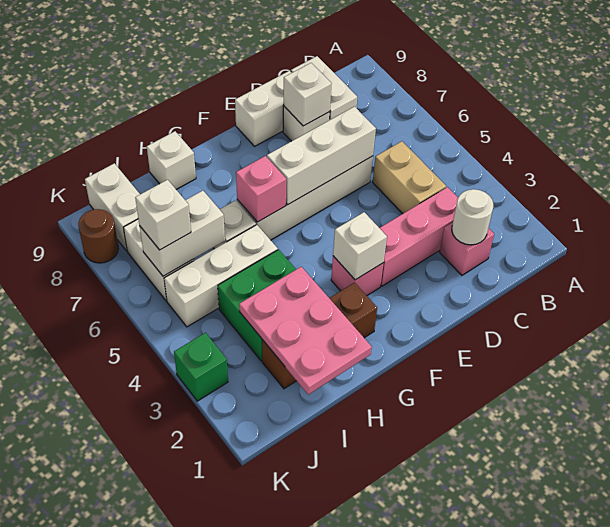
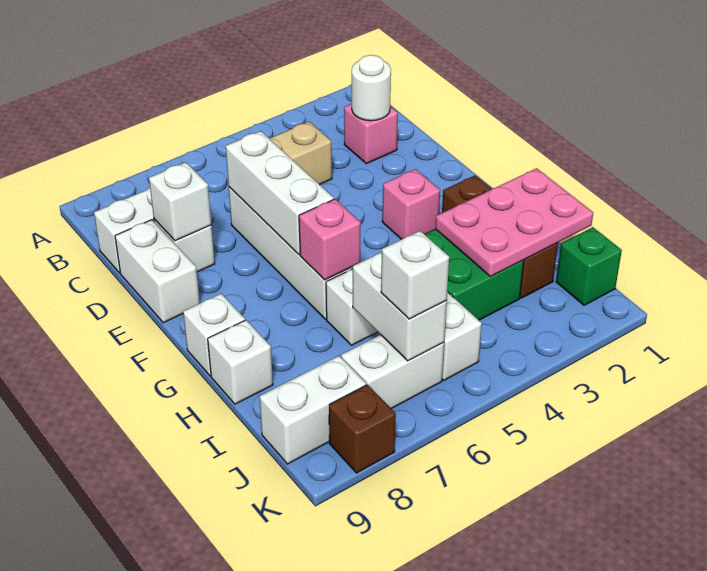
pink brick C3:E3 level 1 -> none
white brick F3 level 2 -> white brick G9 level 1
green brick K3 level 1 -> green brick J1 level 1
brown round brick K8 level 1 -> brown brick K8 level 1

